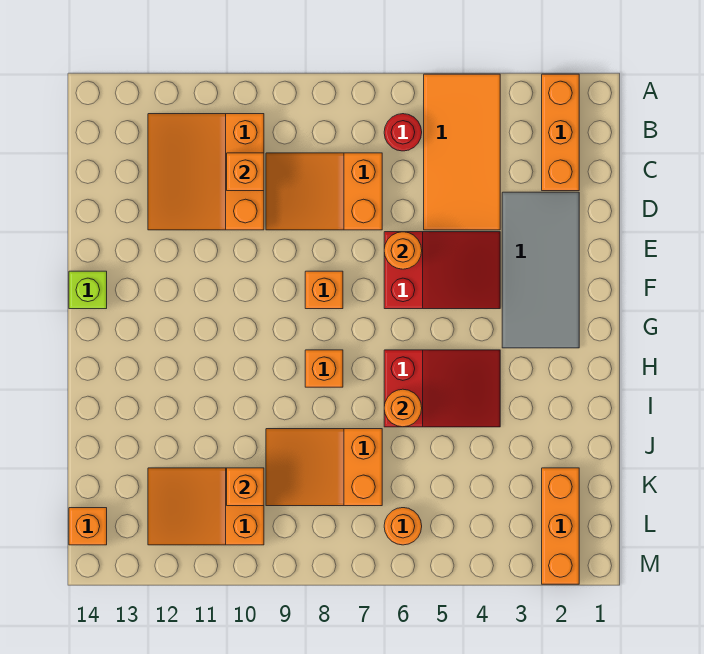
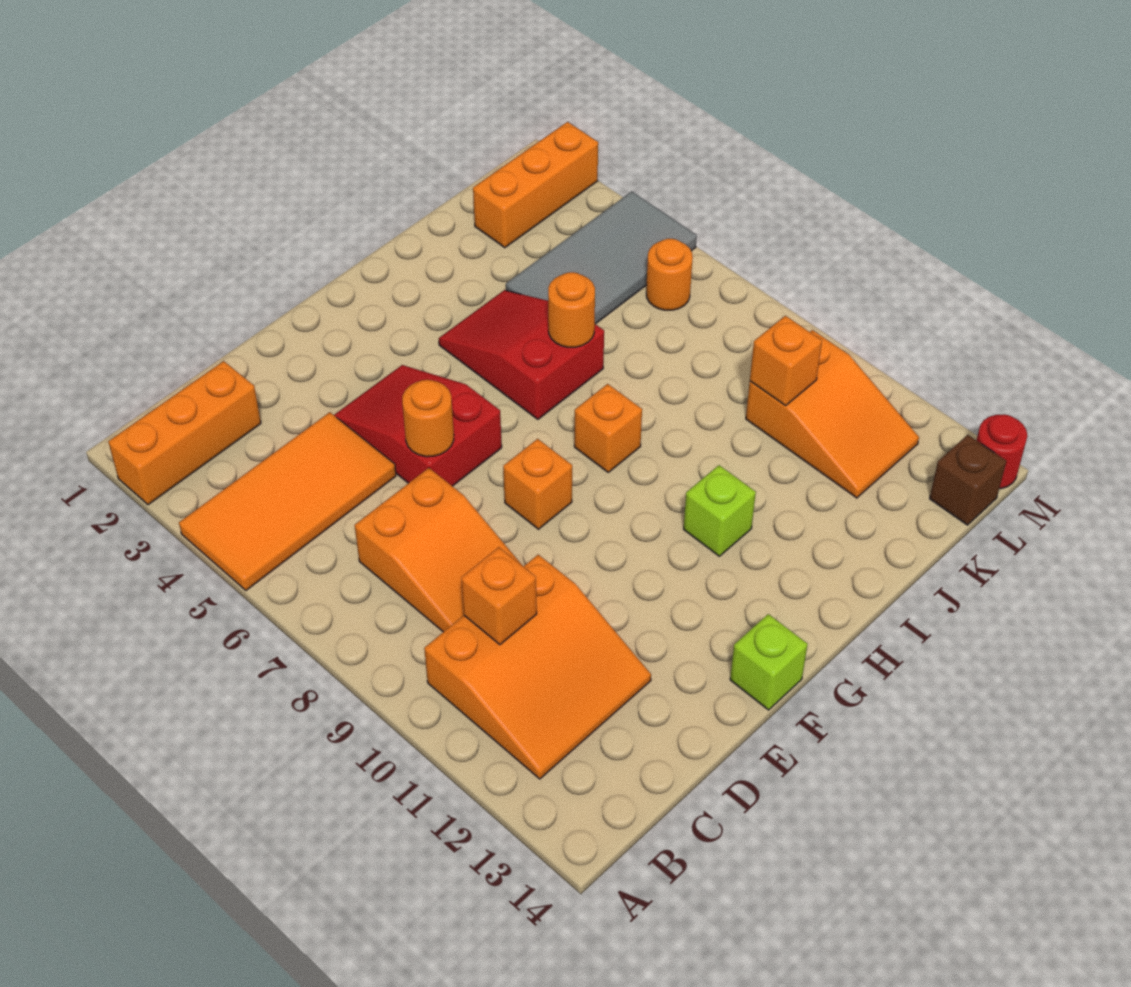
red round brick B6 level 1 -> red round brick M14 level 1
grey tile D2:G3 level 1 -> grey tile J4:M5 level 1
none -> lime brick H11 level 1
orange slope J7:K9 level 1 top 7 -> none
orange brick L14 level 1 -> brown brick L14 level 1

